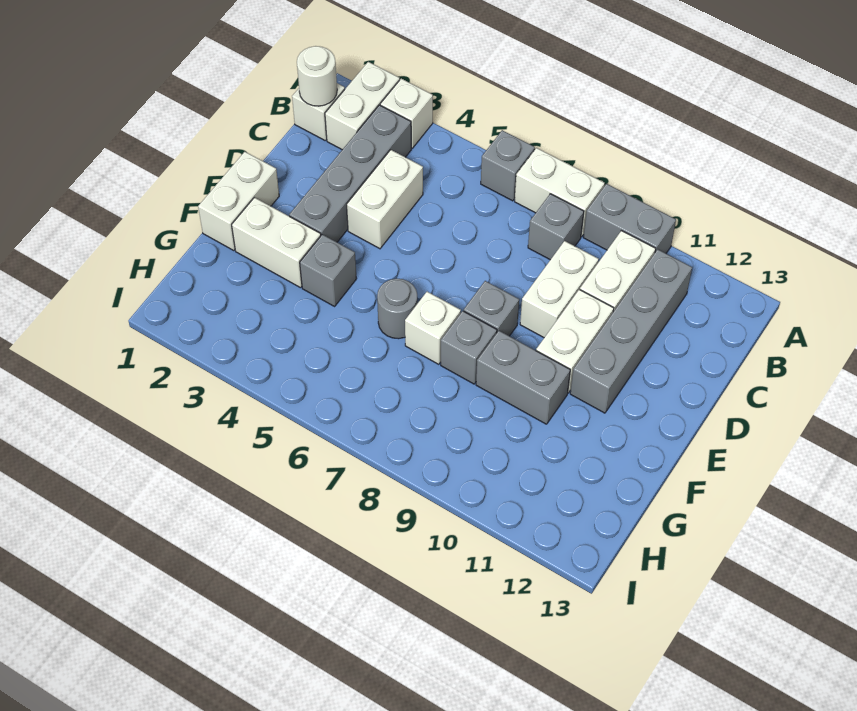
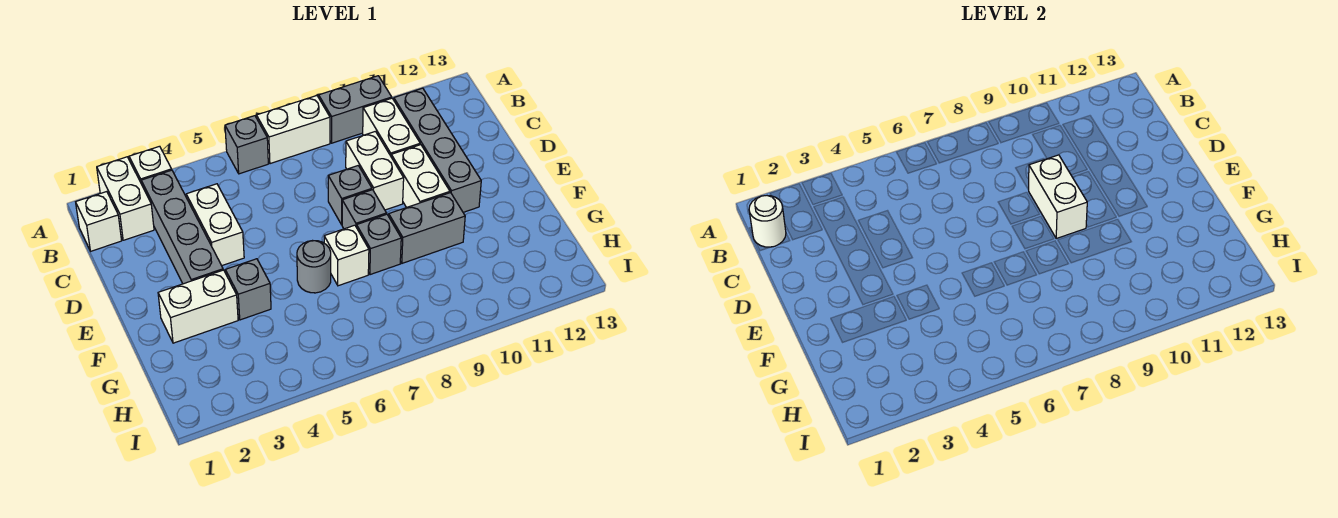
grey brick B8 level 1 -> grey brick D8 level 1
white brick E1:F1 level 1 -> white brick D9:E9 level 2

